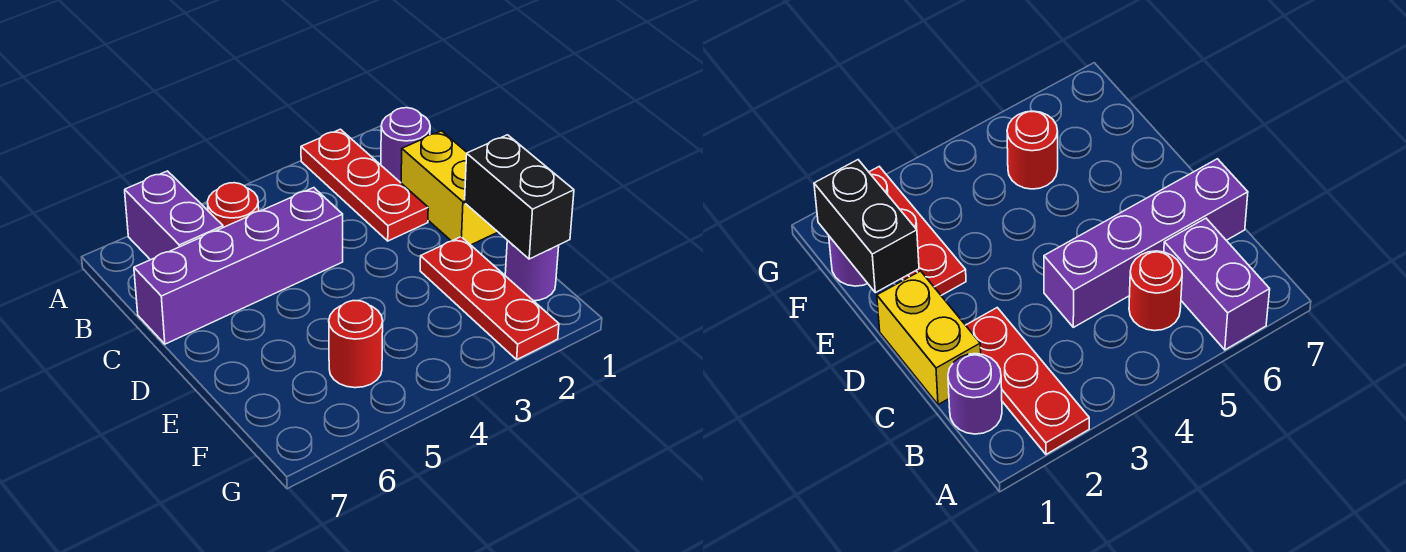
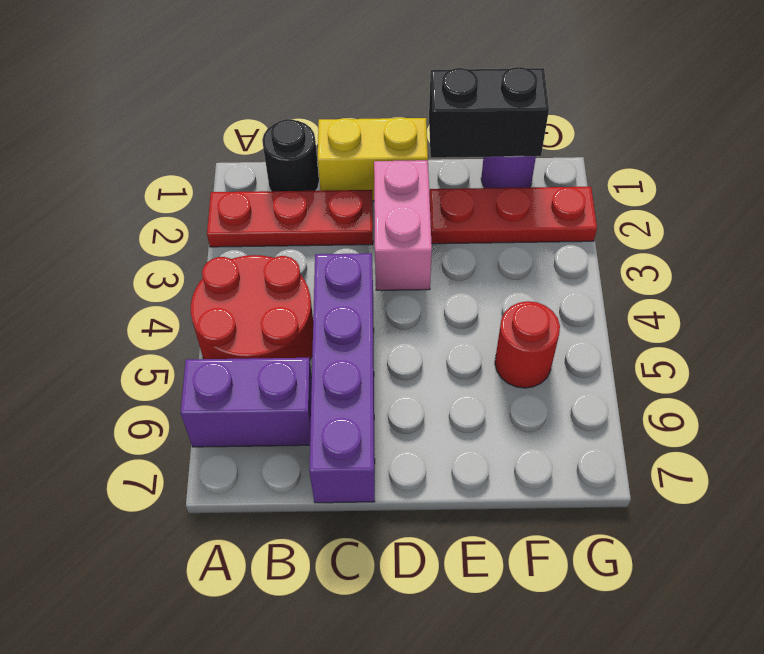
purple round brick B1 level 1 -> black round brick B1 level 1
red round brick B5 level 1 -> red round brick A4:B5 level 1
none -> pink brick D2:D3 level 1

